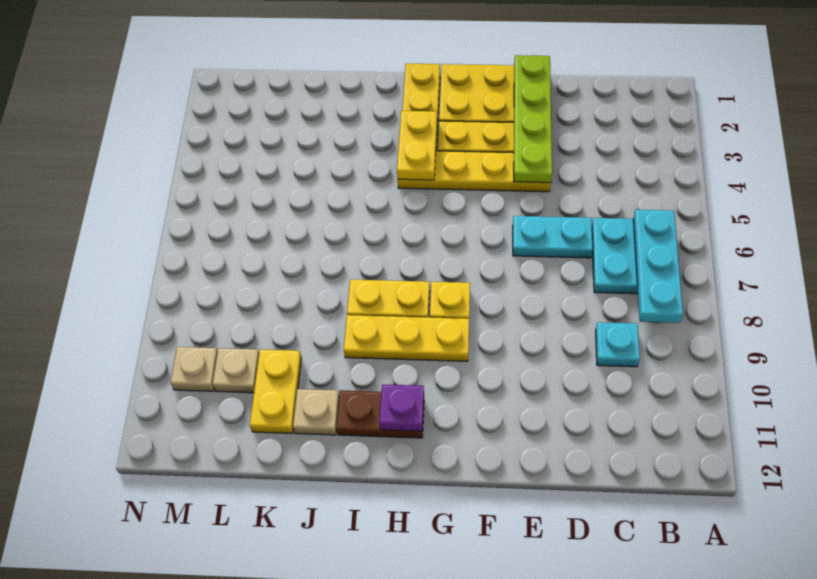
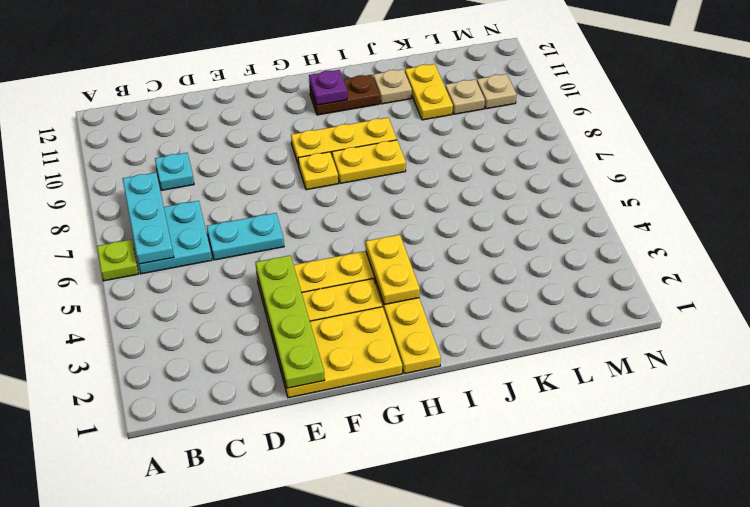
none -> lime plate A6 level 1

